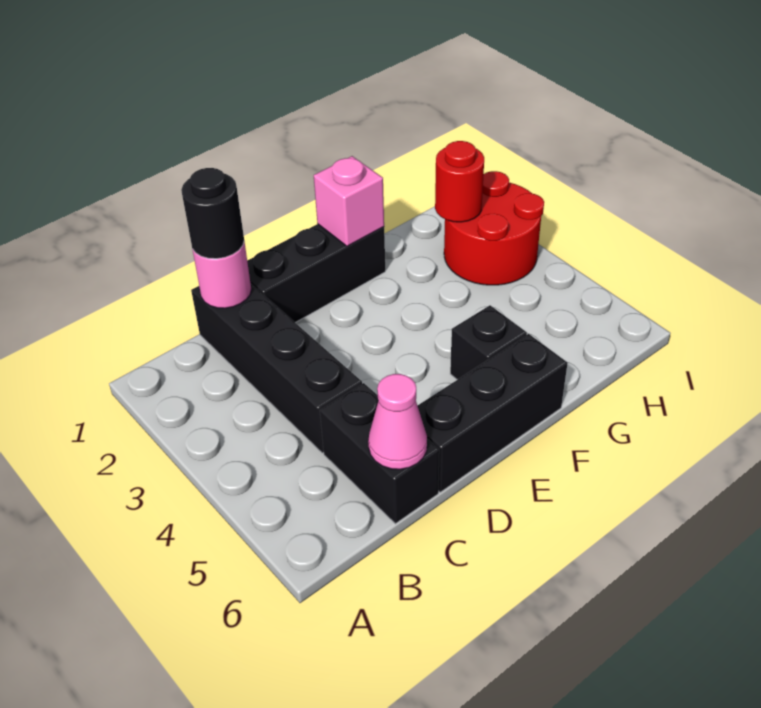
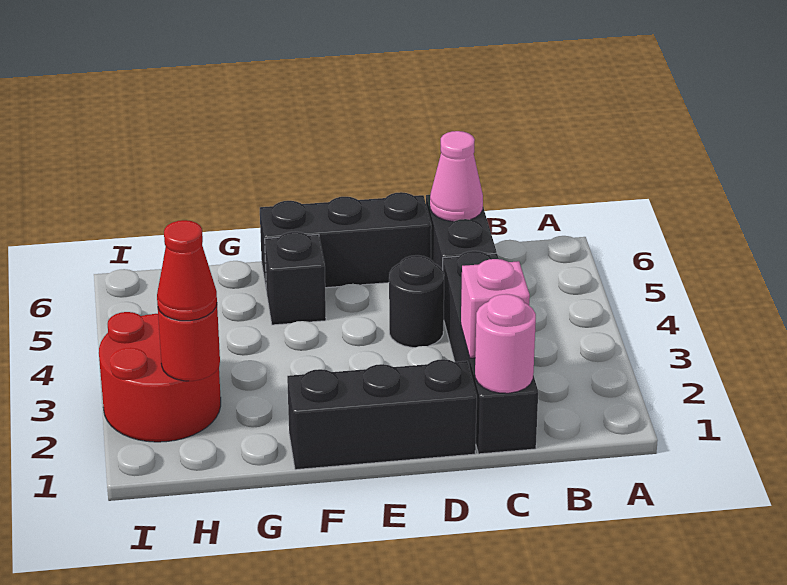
black round brick C1 level 3 -> black round brick D4 level 1
pink brick F1 level 2 -> pink brick C2 level 2
none -> red cone H2 level 3

